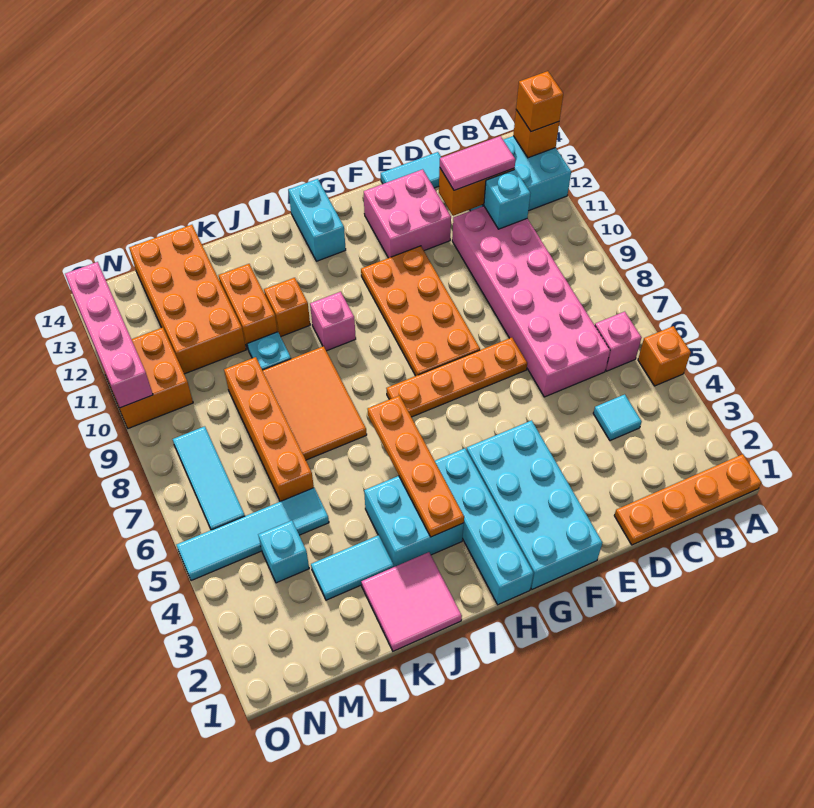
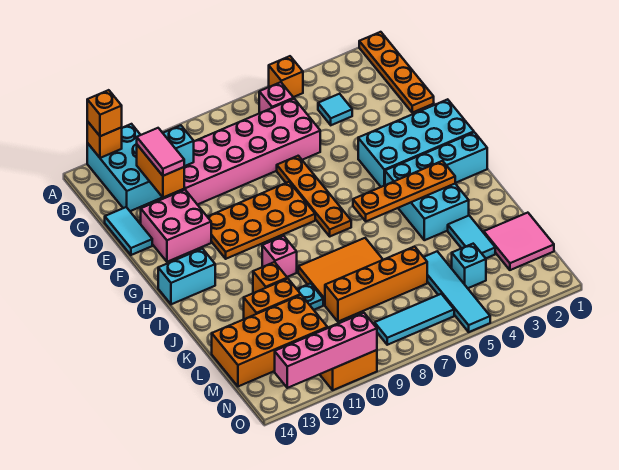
pink tile J1:K2 level 1 -> pink tile L1:M2 level 1

